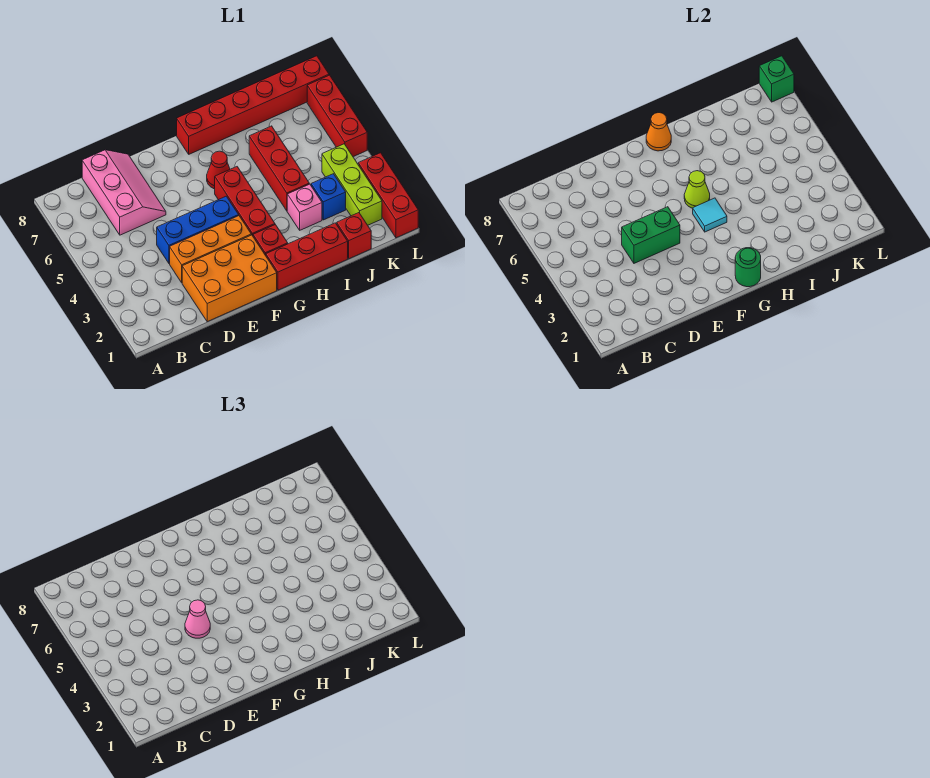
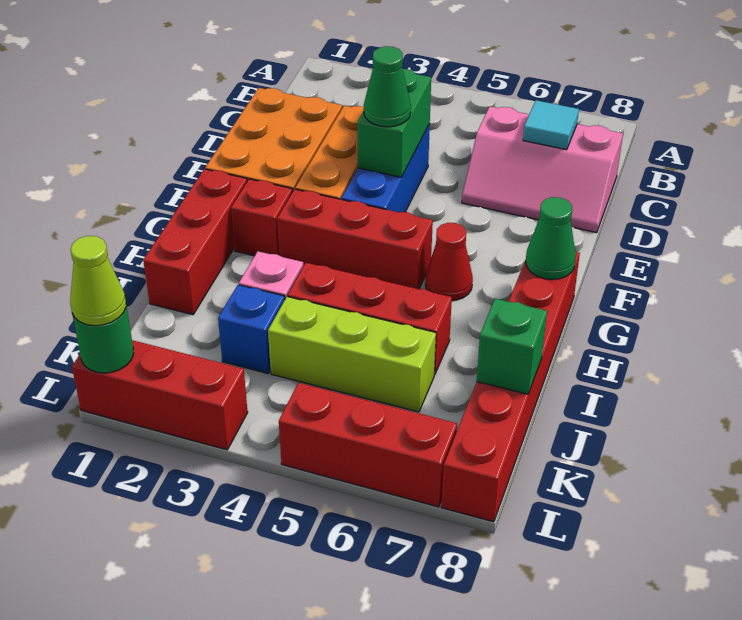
pink cone E4 level 3 -> green cone E4 level 3
green round brick G1 level 2 -> green round brick L1 level 2
cyan tile G4 level 2 -> cyan tile C7 level 2
lime cone G5 level 2 -> lime cone L1 level 3
orange cone G8 level 2 -> green cone G8 level 2
red brick J1 level 1 -> none
lime brick K2:K4 level 1 -> lime brick J4:J6 level 1
green brick L8 level 2 -> green brick J8 level 2

